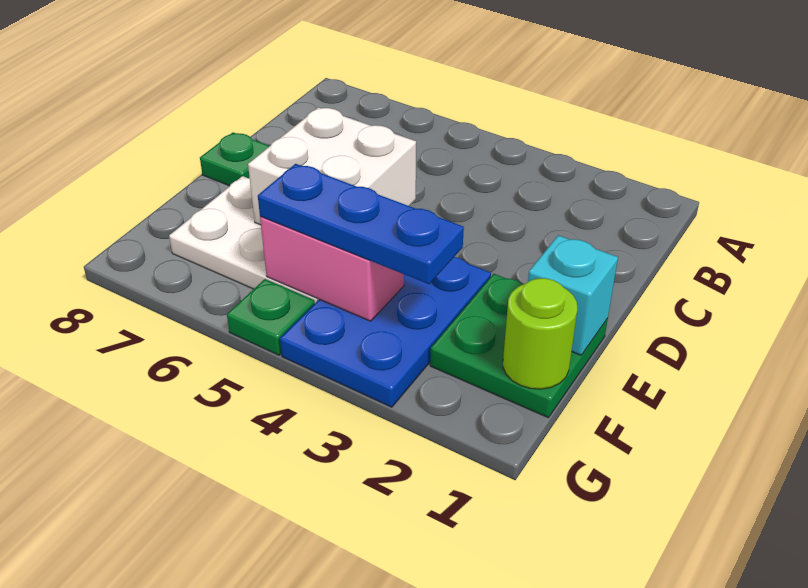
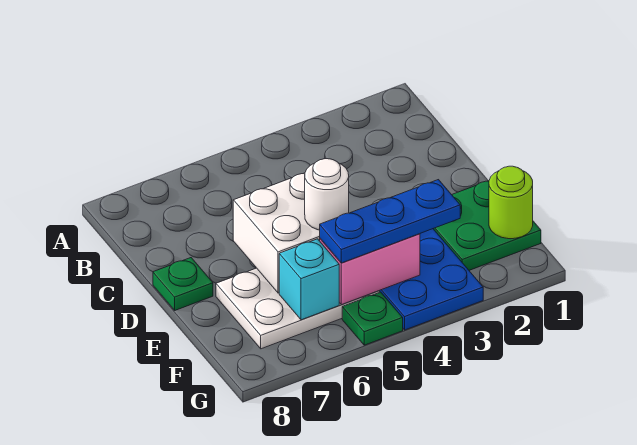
cyan brick E1 level 2 -> cyan brick F6 level 2
none -> white round brick E5 level 3

